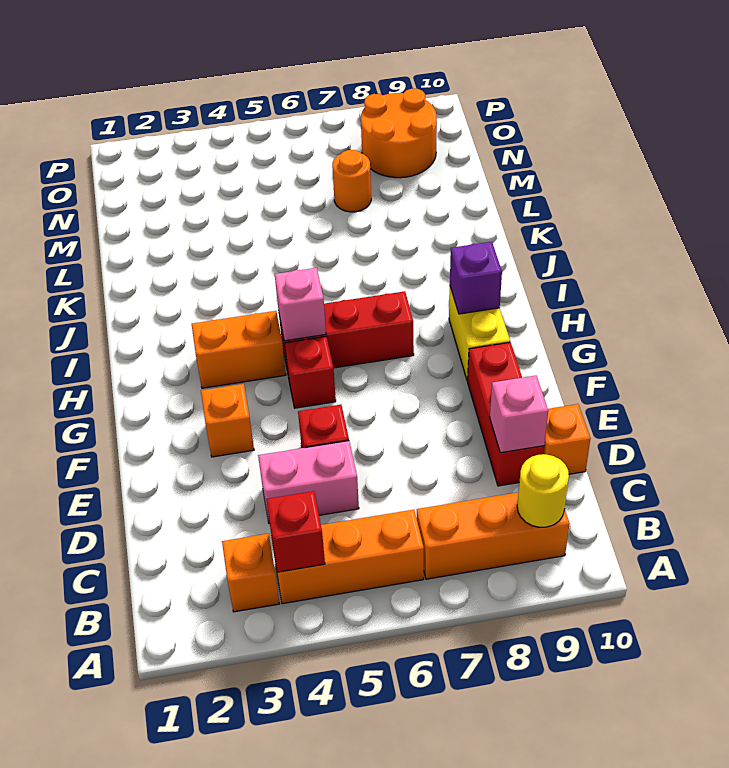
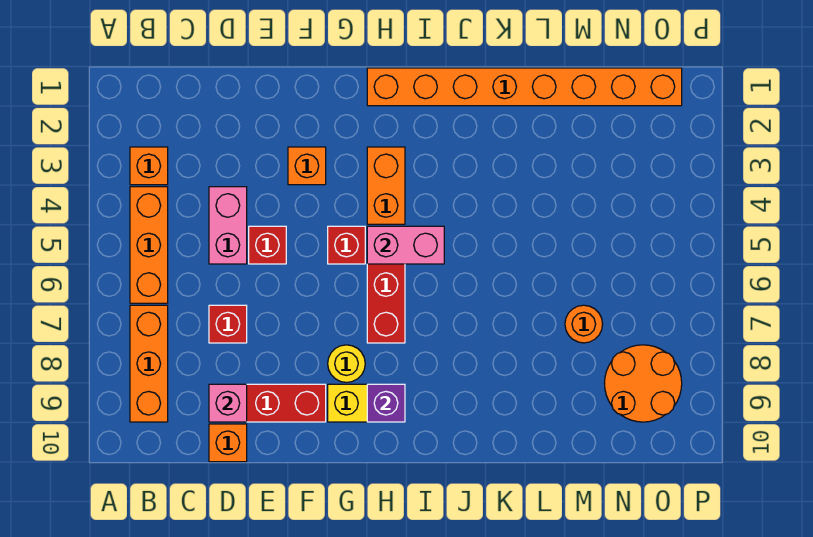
red brick B4 level 2 -> red brick D7 level 1
yellow round brick B9 level 2 -> yellow round brick G8 level 1
none -> orange brick H1:O1 level 1
pink brick H5 level 2 -> pink brick H5:I5 level 2

